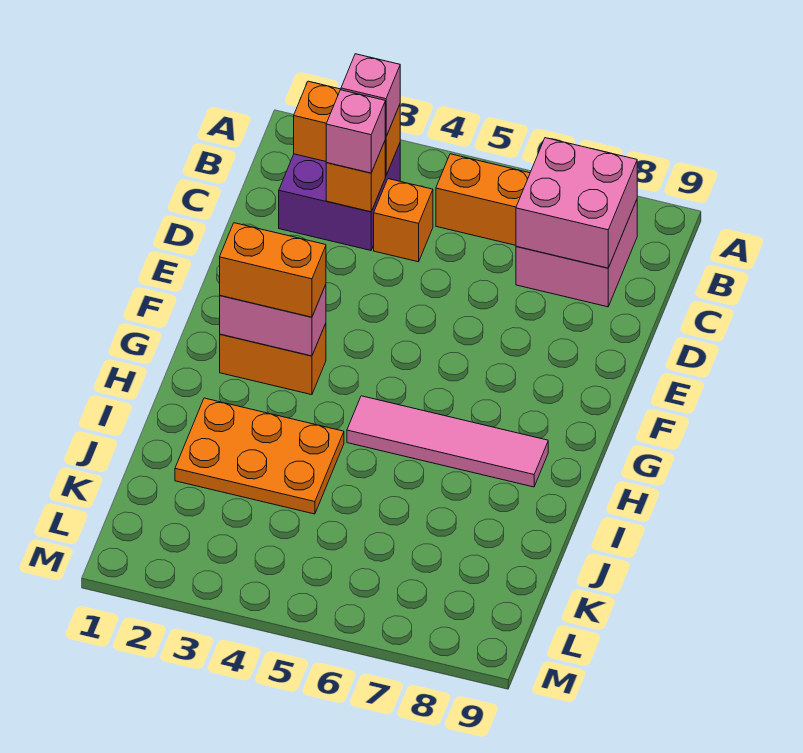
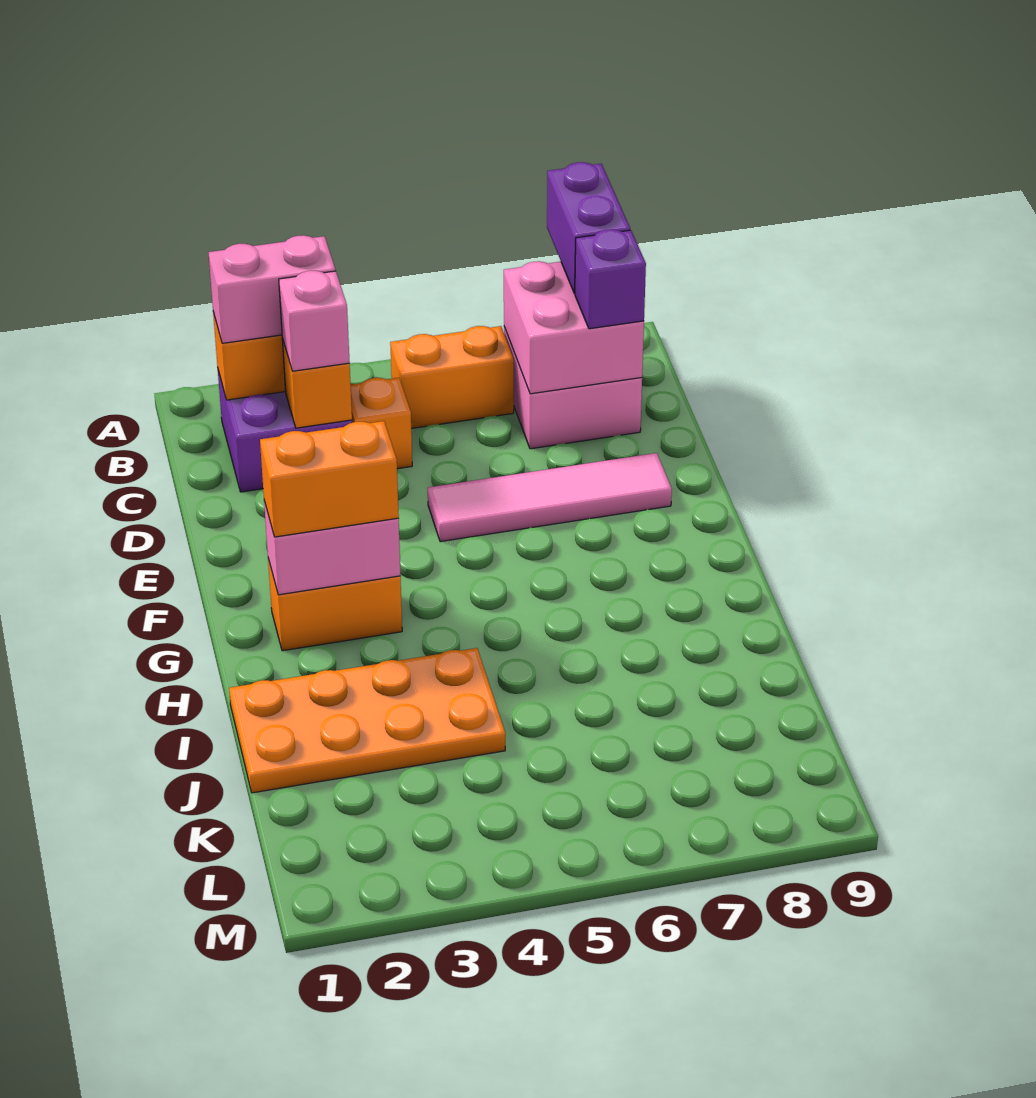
none -> purple brick A8:B8 level 3
pink brick B3 level 3 -> pink brick B2:B3 level 3
none -> purple brick C8 level 3
pink tile H5:H8 level 1 -> pink tile E5:E8 level 1
orange plate I2:J4 level 1 -> orange plate I1:J4 level 1

